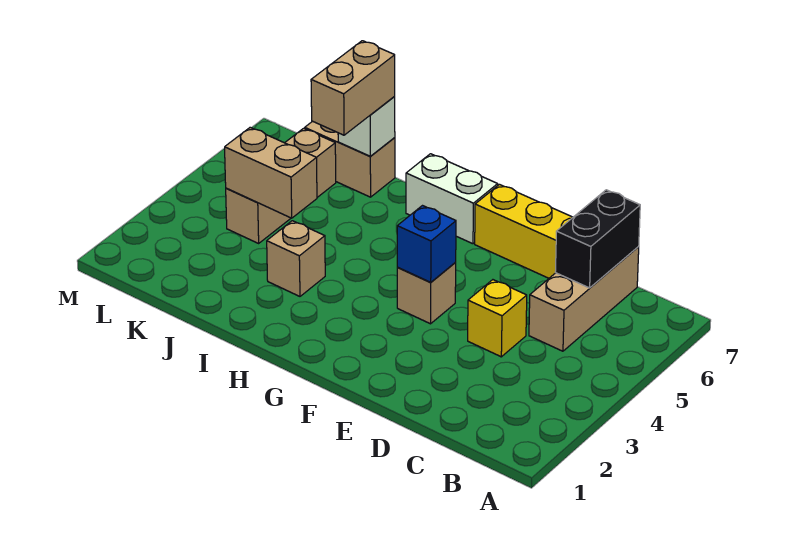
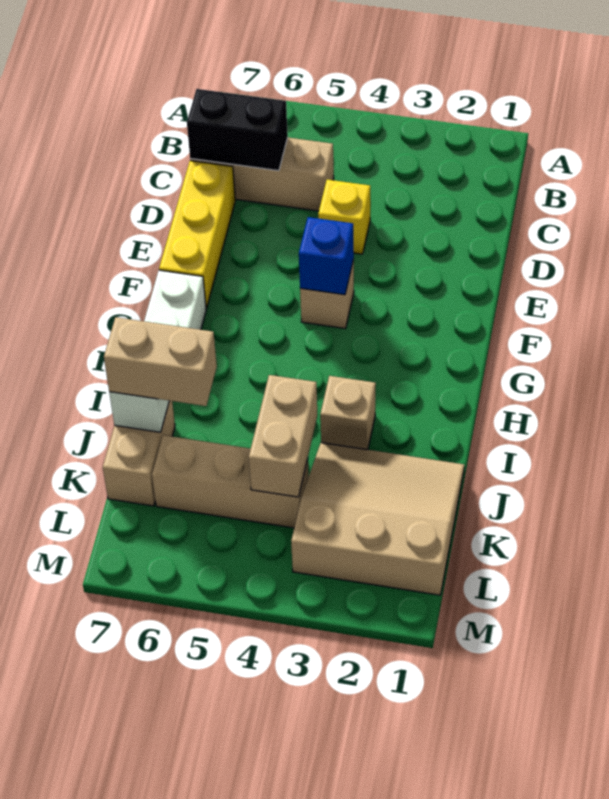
none -> tan slope J1:L3 level 1 top L

